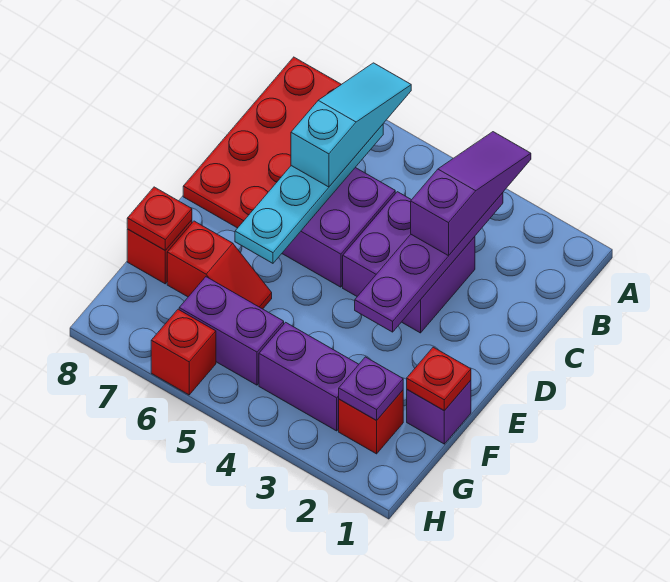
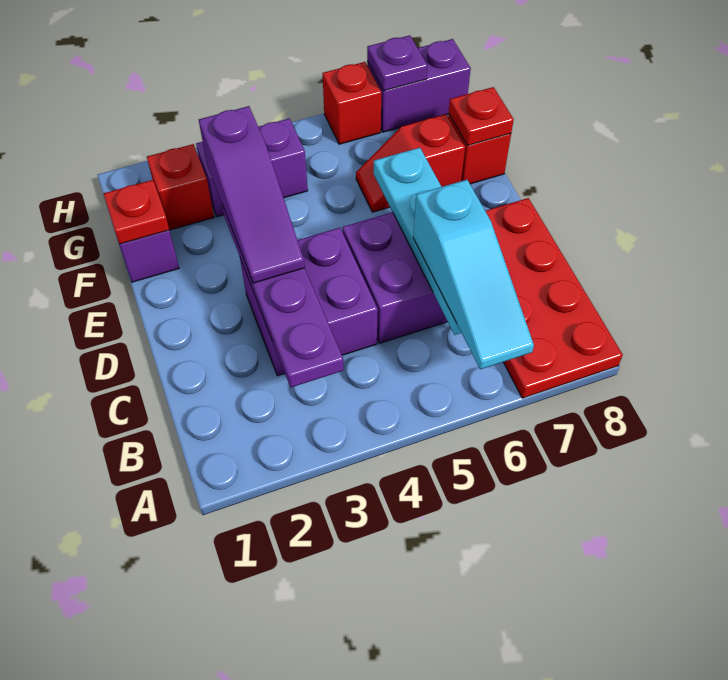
purple slope A3:C3 level 3 top C -> purple slope D3:F3 level 3 top F
purple plate G2 level 2 -> purple plate H7 level 2
purple brick G5:G6 level 1 -> purple brick H7:H8 level 1

